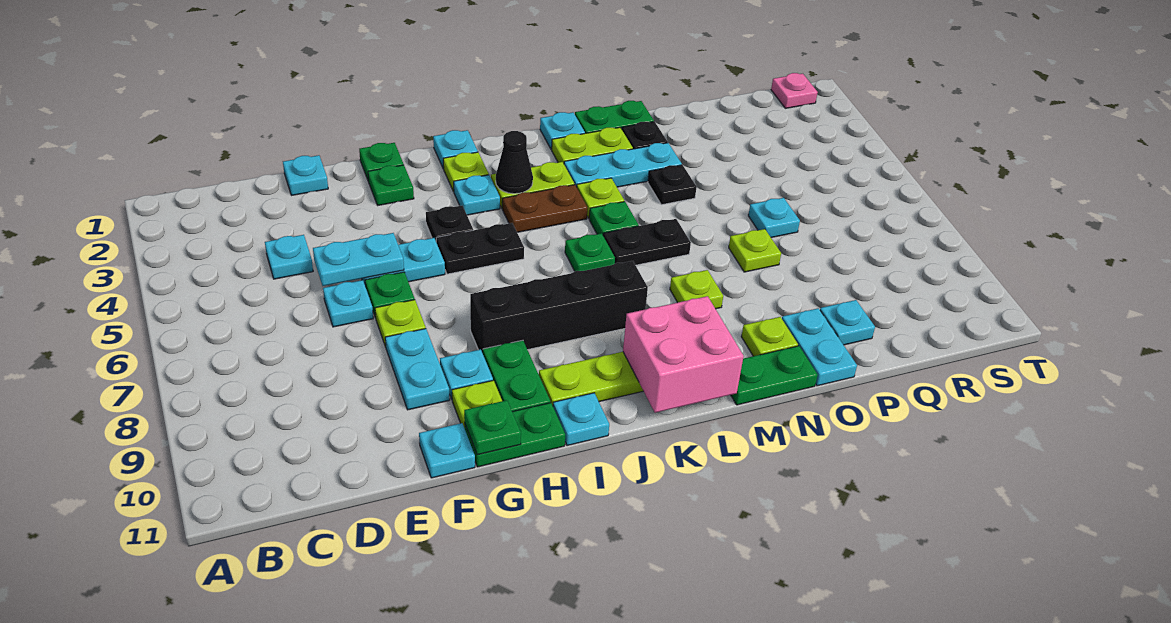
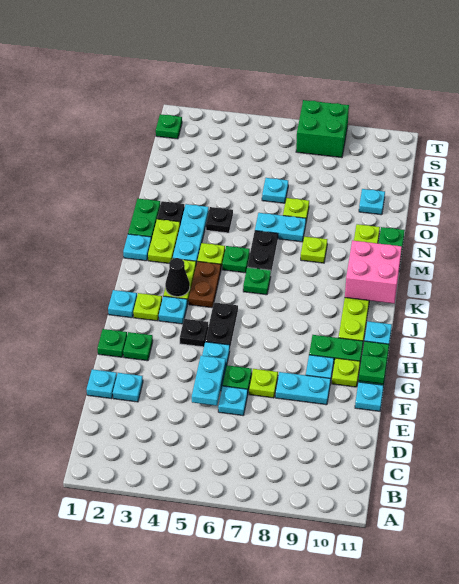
cyan plate D4 level 1 -> cyan plate E2 level 1
black brick H8:K8 level 1 -> none
cyan plate O10:O11 level 1 -> cyan plate N6:N7 level 1
pink plate S1 level 1 -> green plate S1 level 1
none -> green brick S7:T8 level 1

